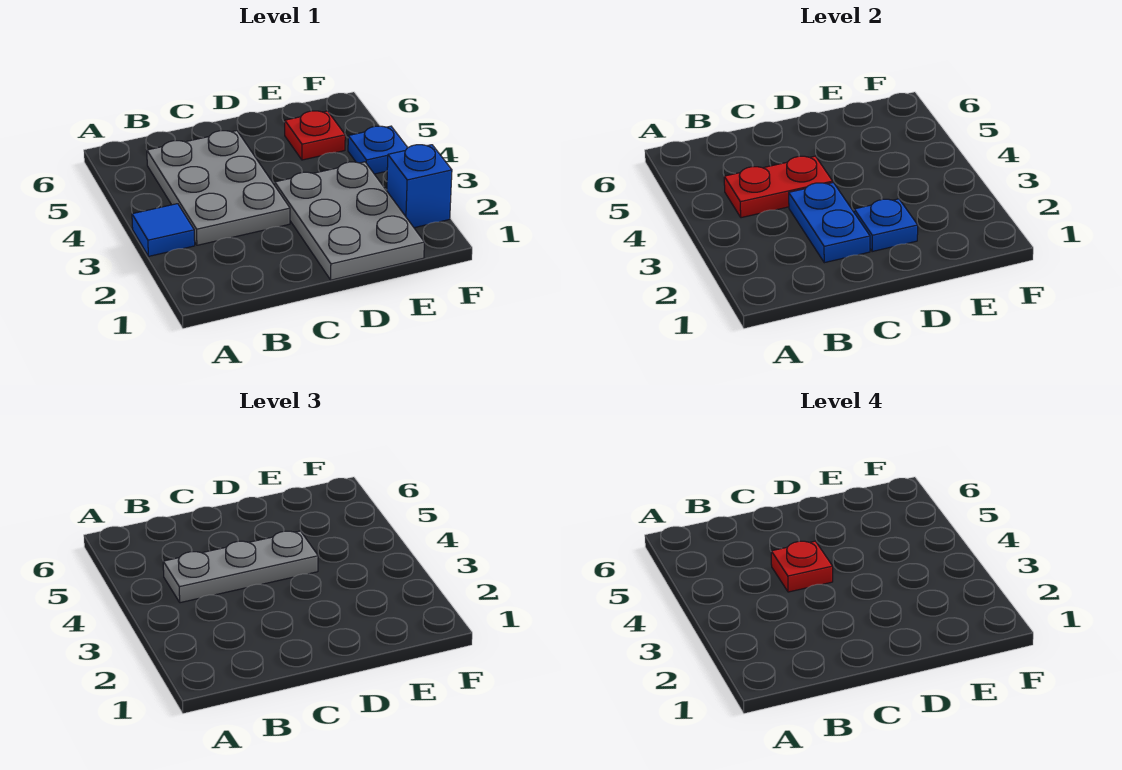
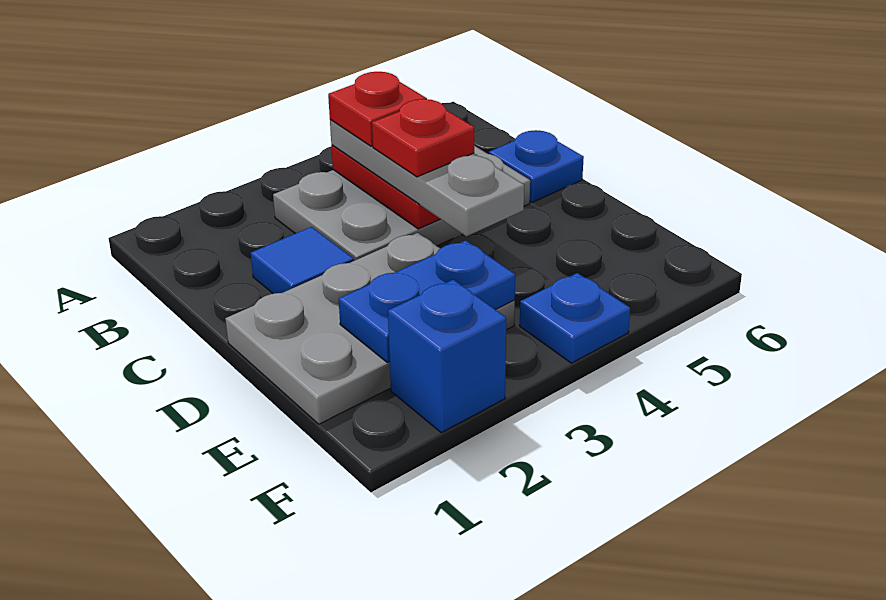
blue tile A3 level 1 -> blue tile C2 level 1
blue plate C2:C3 level 2 -> blue plate E2:E3 level 2
blue plate D2 level 2 -> blue plate C6 level 1
red plate E5 level 1 -> red plate B4 level 4

